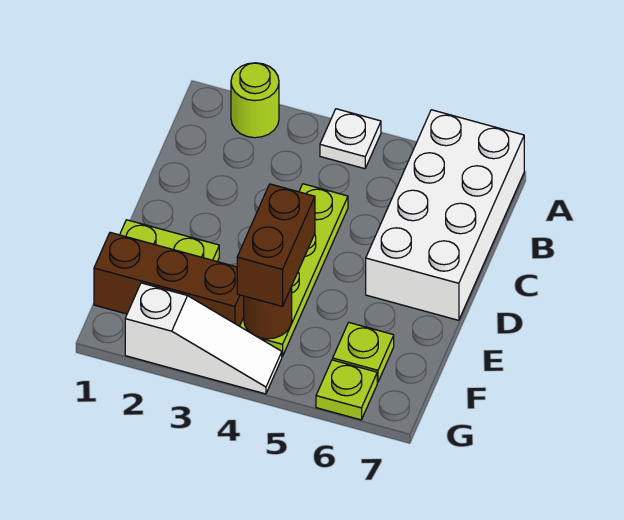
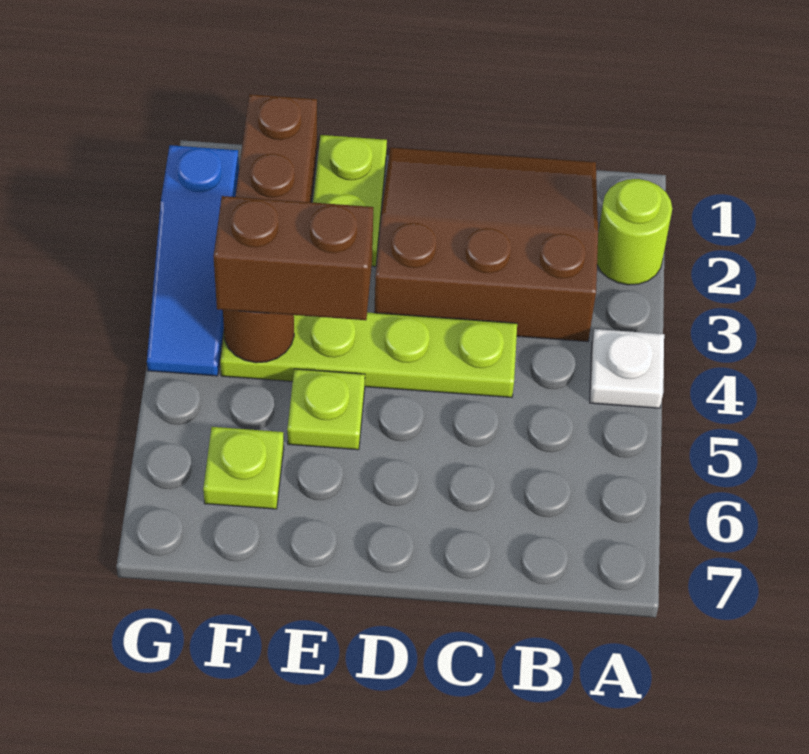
white brick A6:D7 level 1 -> none
none -> brown slope B1:D3 level 1 top 3
white slope G2:G4 level 1 top 2 -> blue slope G2:G4 level 1 top 2
lime plate G6 level 1 -> lime plate E5 level 1

